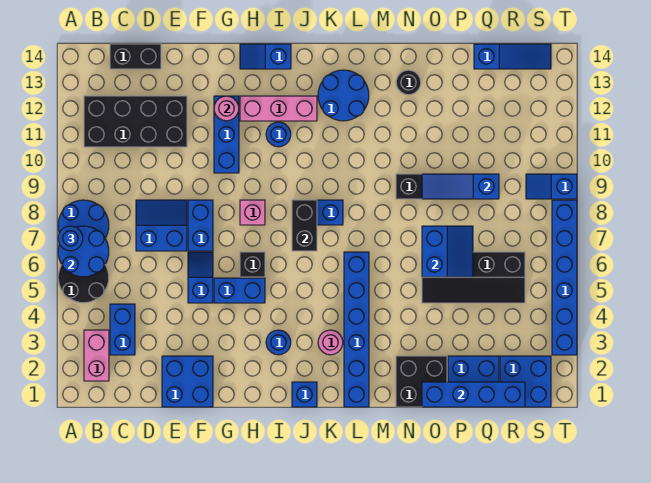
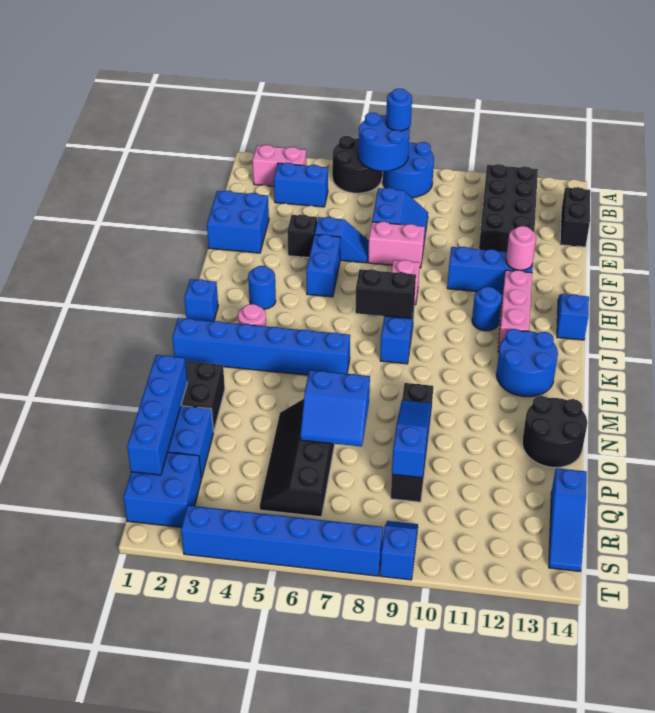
blue brick F7:F8 level 1 -> pink brick F7:F8 level 1
black brick H6 level 1 -> black brick F4 level 1
black round brick N13 level 1 -> black round brick N13:O14 level 1

